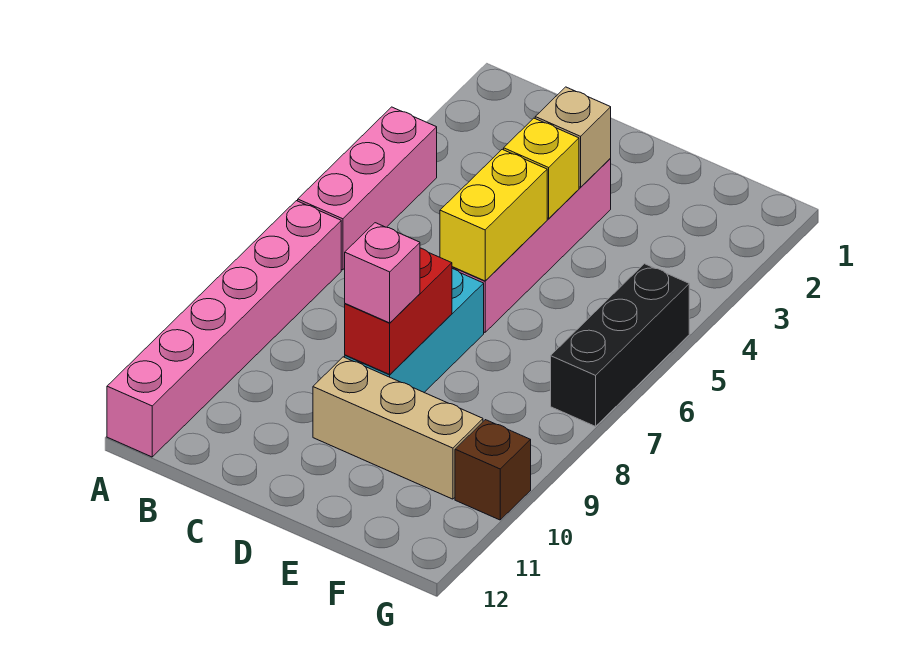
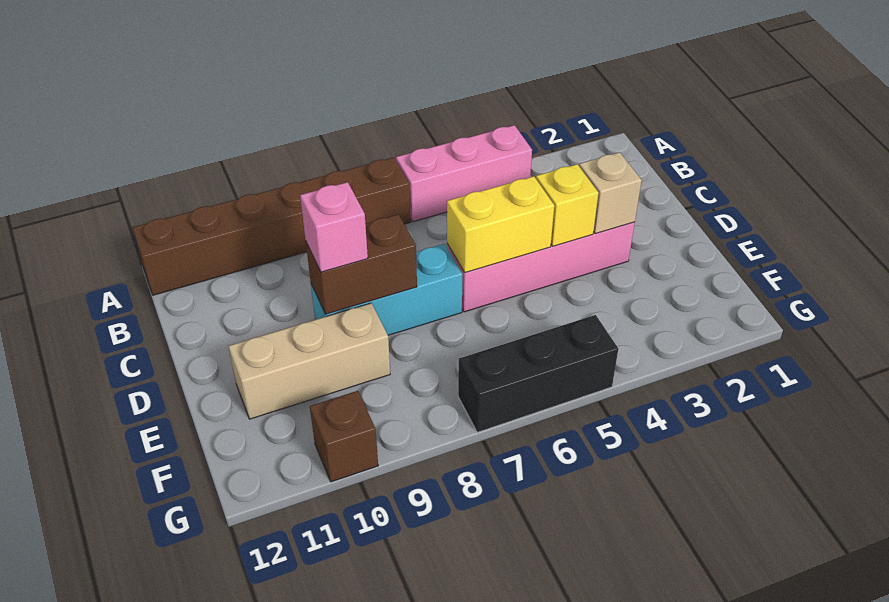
pink brick A7:A12 level 1 -> brown brick A7:A12 level 1
red brick D8:D9 level 2 -> brown brick D8:D9 level 2
tan brick D10:F10 level 1 -> tan brick E9:E11 level 1

